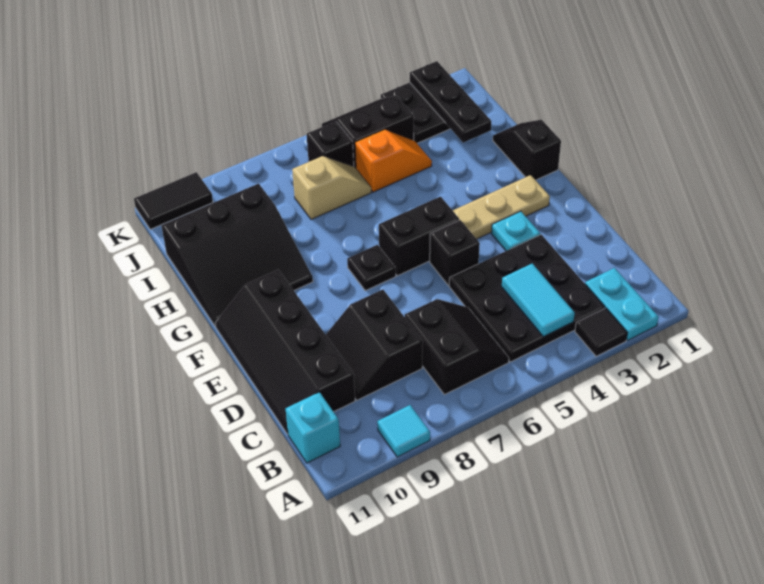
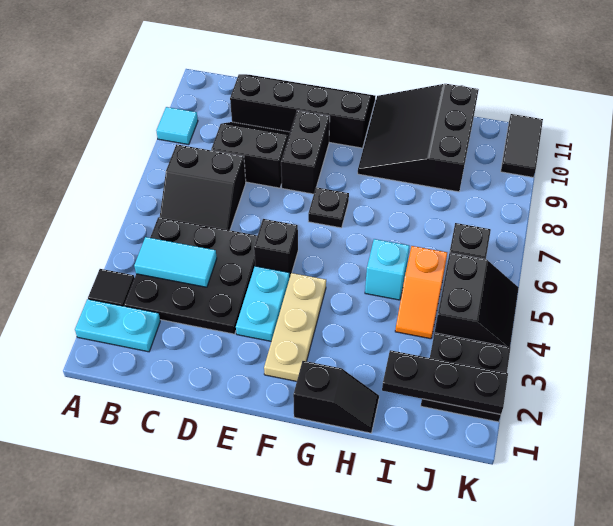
cyan brick B11 level 1 -> cyan brick H5 level 1
cyan plate E3 level 1 -> cyan plate E3:E4 level 1
black brick F5:F6 level 1 -> black brick E8:E9 level 1
tan slope I6:I7 level 1 top 7 -> none

